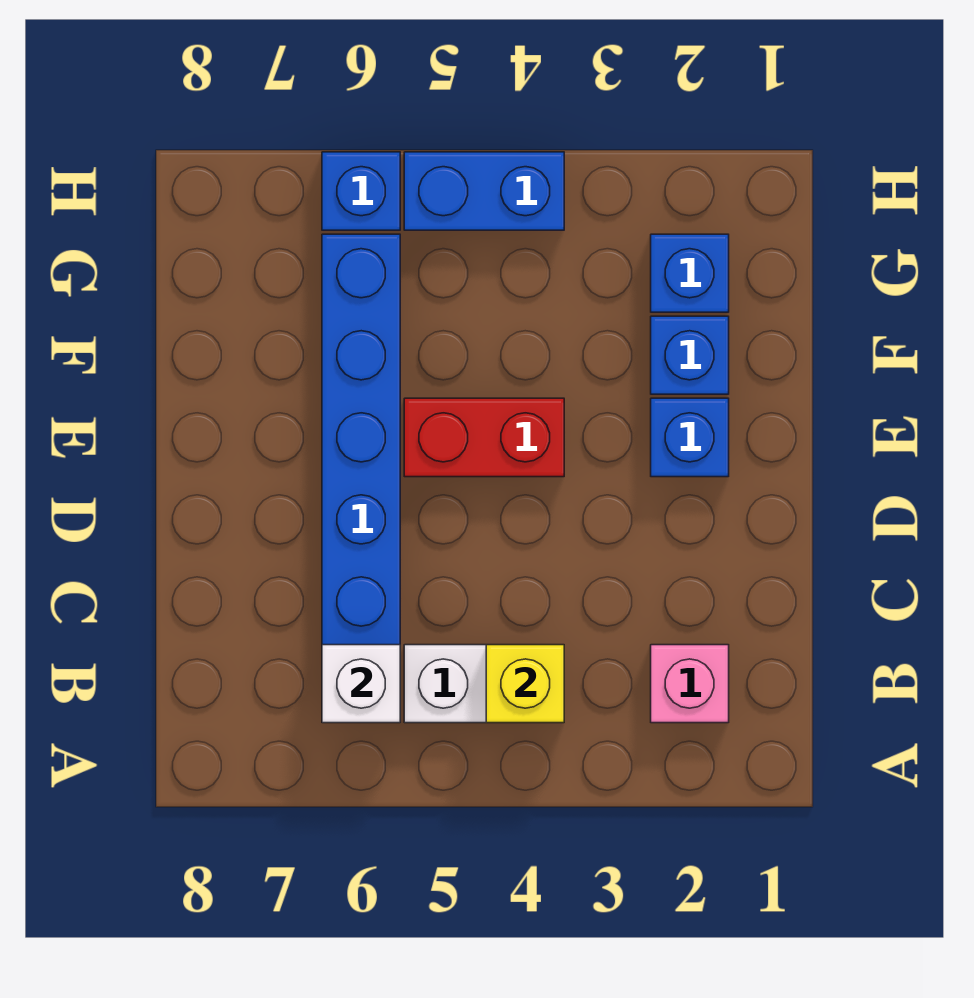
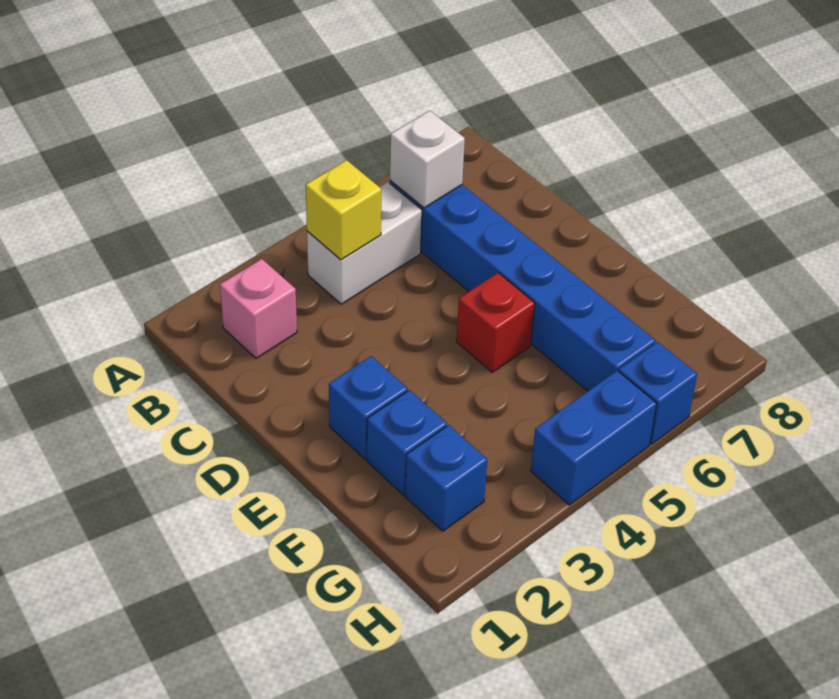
red brick E4:E5 level 1 -> red brick E5 level 1

